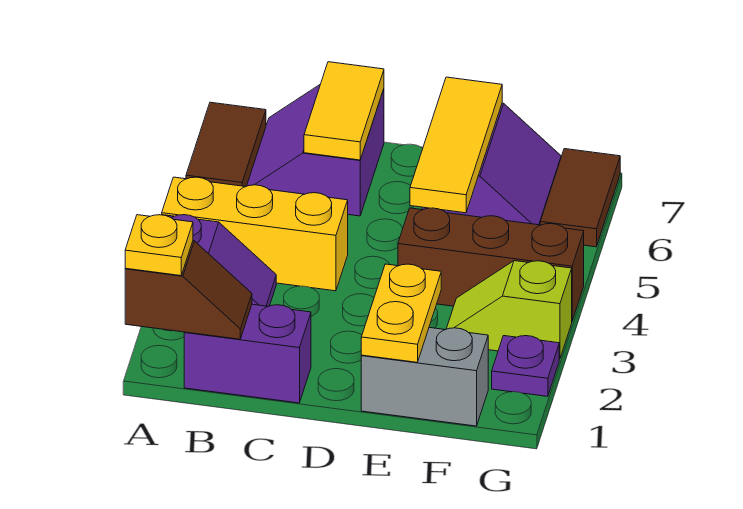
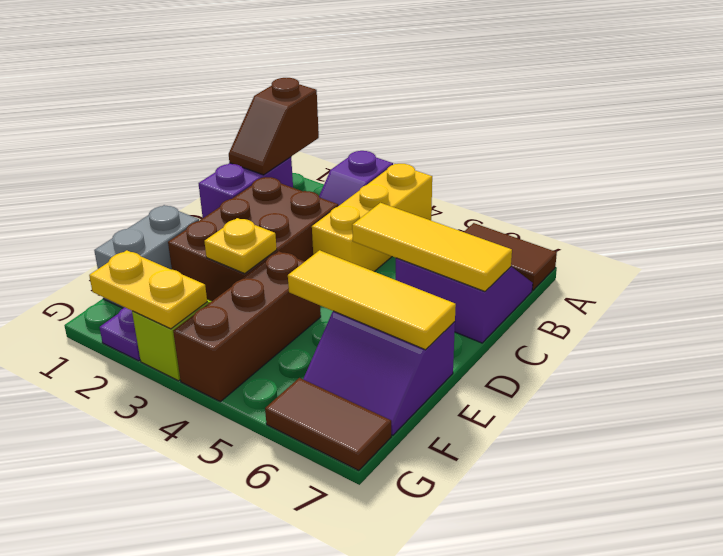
yellow plate A1 level 3 -> yellow plate E3 level 2
none -> brown brick C2:E3 level 1
yellow tile C6:C7 level 2 -> yellow tile C5:C7 level 2
yellow plate E1:E2 level 2 -> yellow plate G2:G3 level 2

